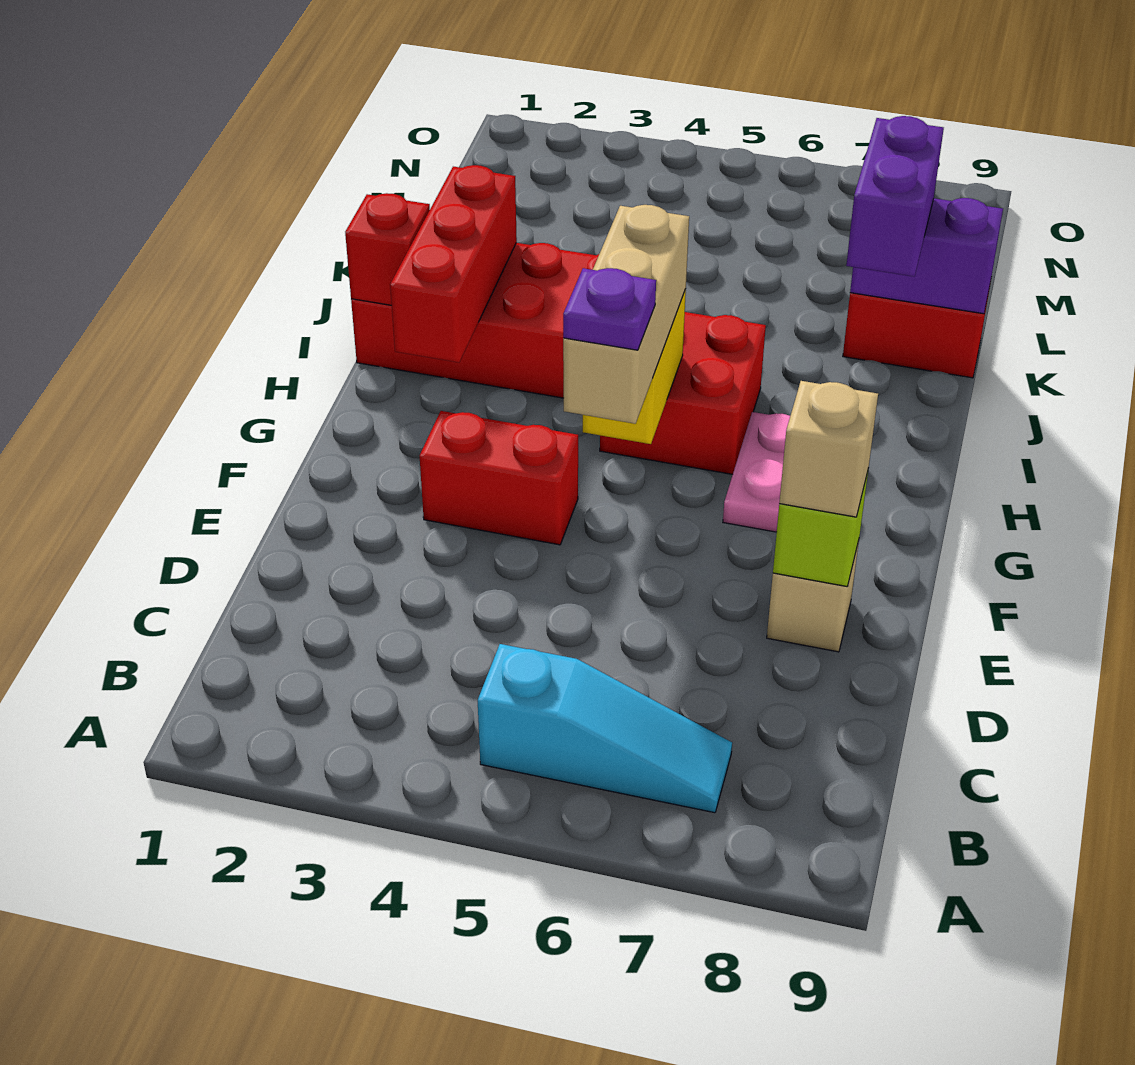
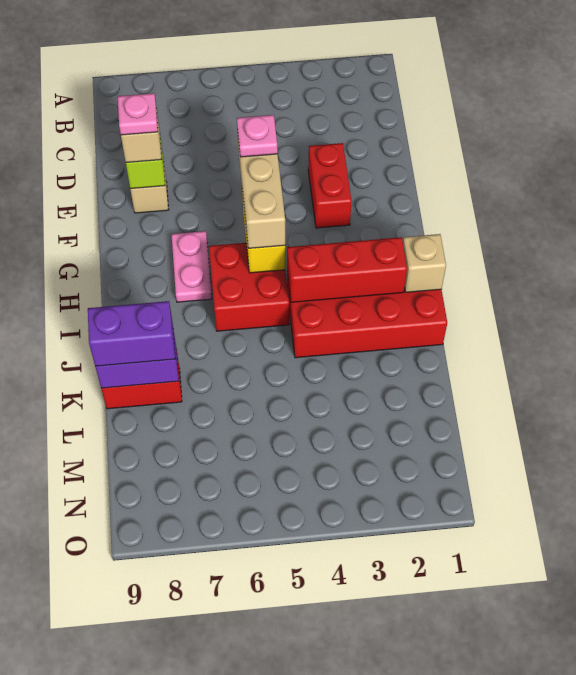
cyan slope B5:B7 level 1 top 5 -> none
none -> pink plate E8 level 4
red brick F3:F4 level 1 -> red brick E3:F3 level 1
purple plate F5 level 4 -> pink plate F5 level 4
red brick H2:J2 level 2 -> red brick I2:I4 level 2
red brick I1 level 2 -> tan brick I1 level 2
purple brick J8:K8 level 3 -> purple brick K8:K9 level 3

